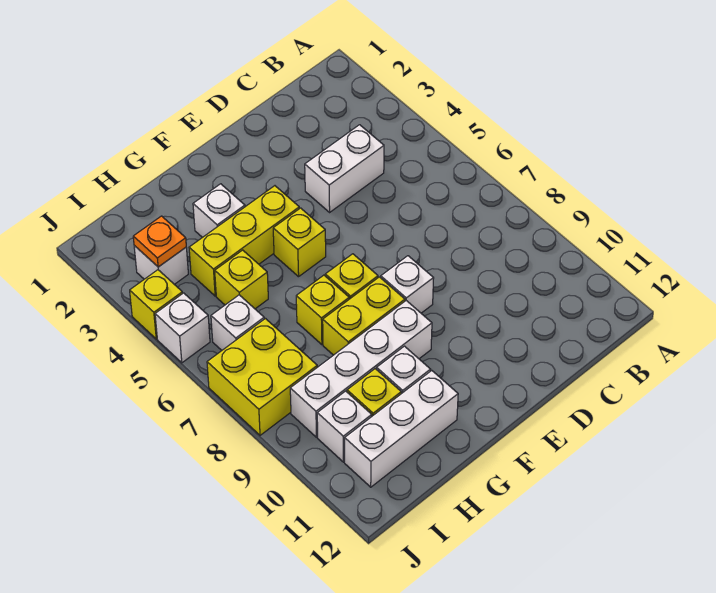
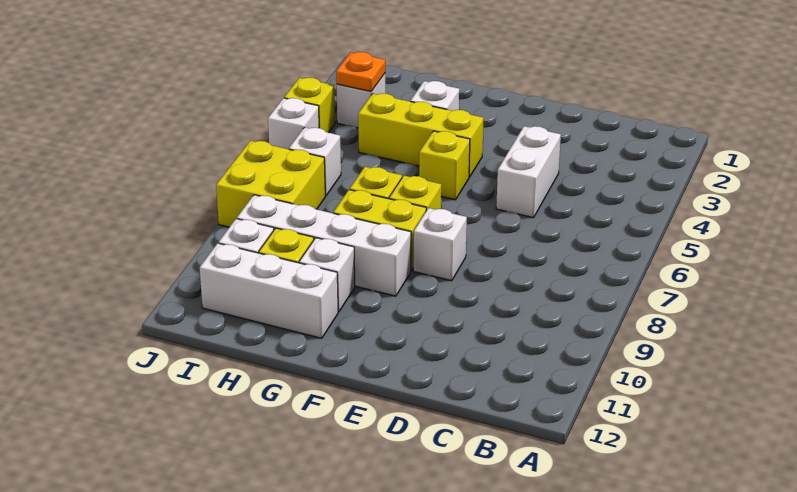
white brick C4:D4 level 1 -> white brick D4:D5 level 1
yellow brick H5 level 1 -> none

